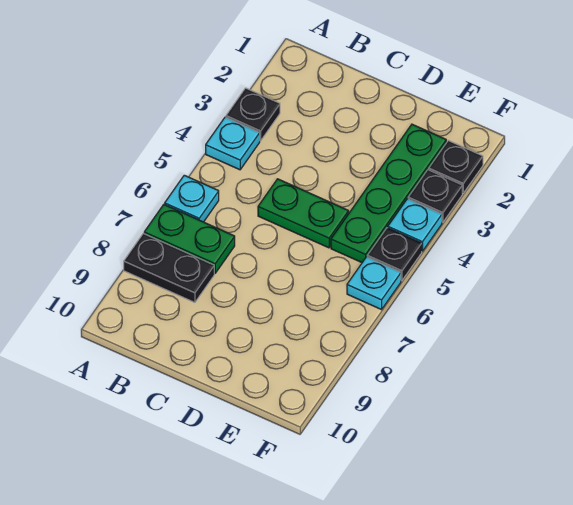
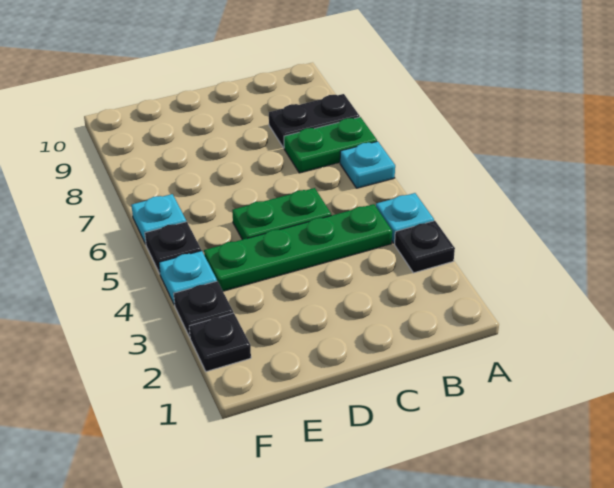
green plate E2:E5 level 1 -> green plate B4:E4 level 1

